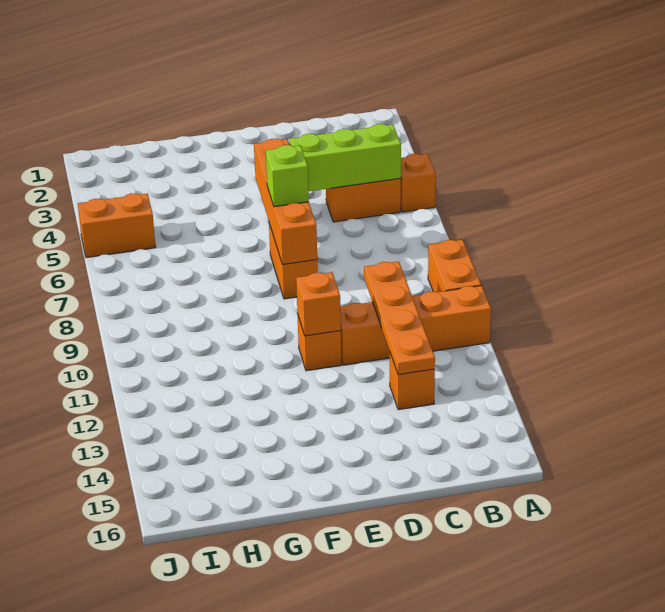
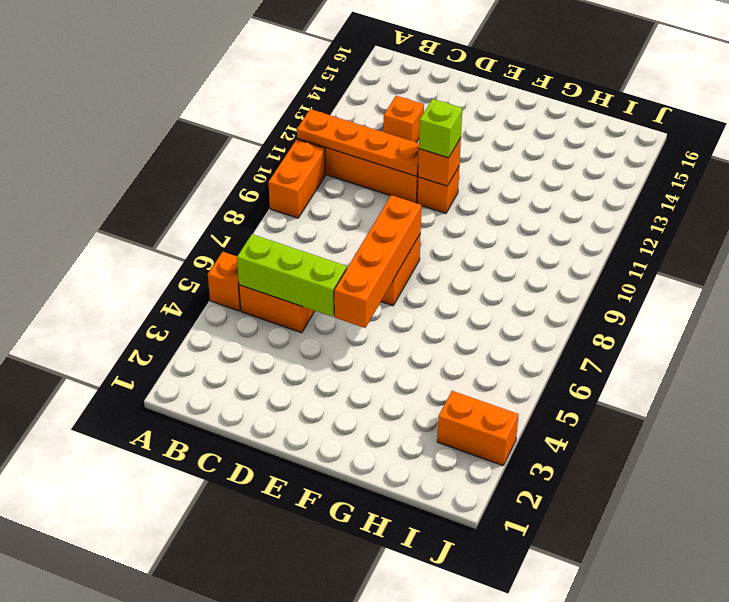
orange plate C10:C13 level 2 -> orange plate A11:D11 level 2
lime brick E7 level 3 -> lime brick E11 level 3
orange brick I5:J5 level 1 -> orange brick I3:J3 level 1

